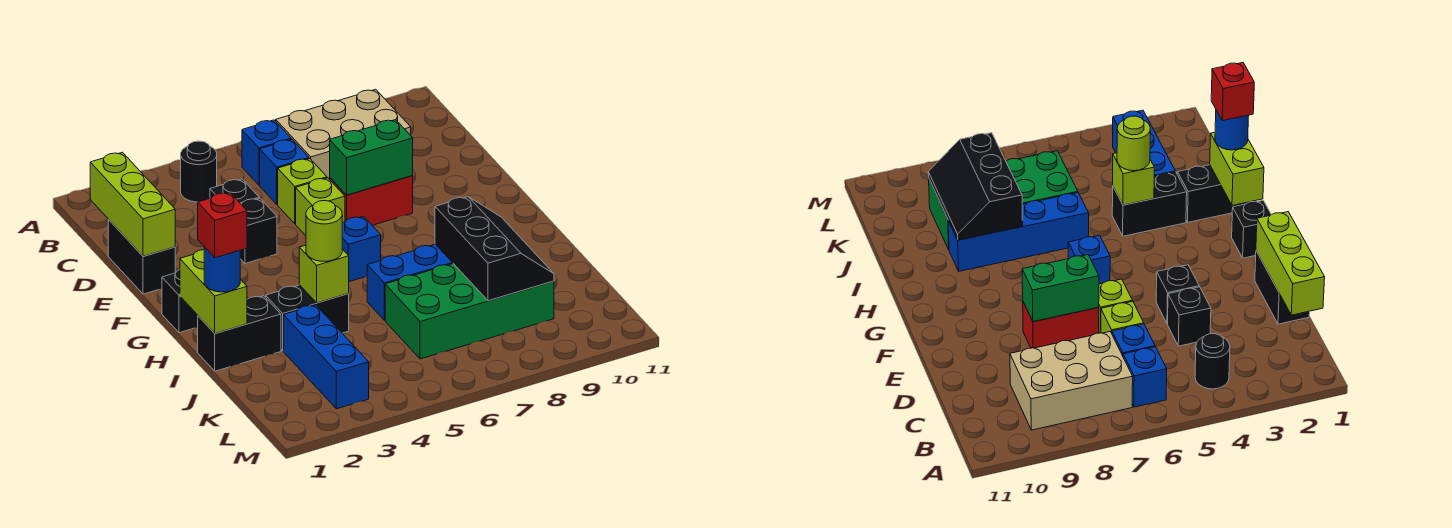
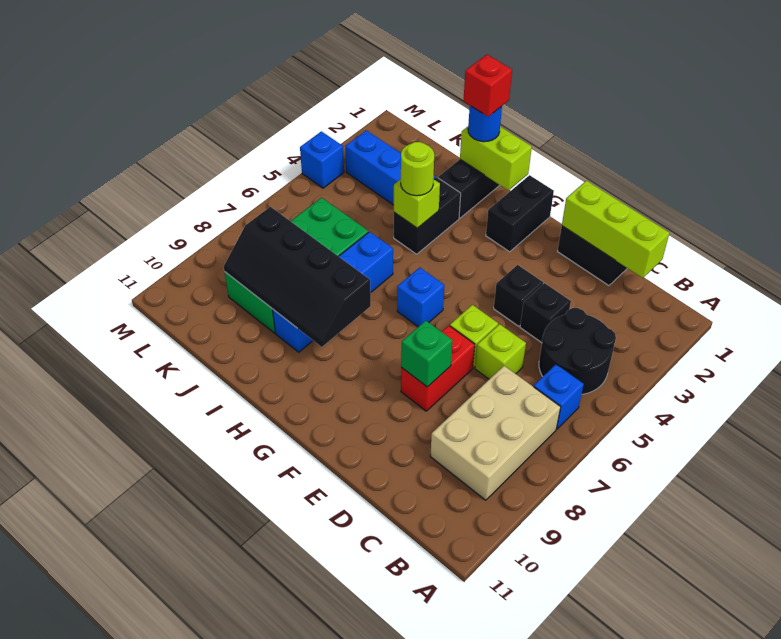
black round brick B4 level 1 -> black round brick B4:C5 level 1
blue brick C6 level 1 -> blue brick M4 level 1
green brick E7:E8 level 2 -> green brick E8 level 2
black brick G1 level 1 -> black brick G1:G2 level 1
black slope I8:K9 level 2 top 8 -> black slope H8:K9 level 2 top 8

